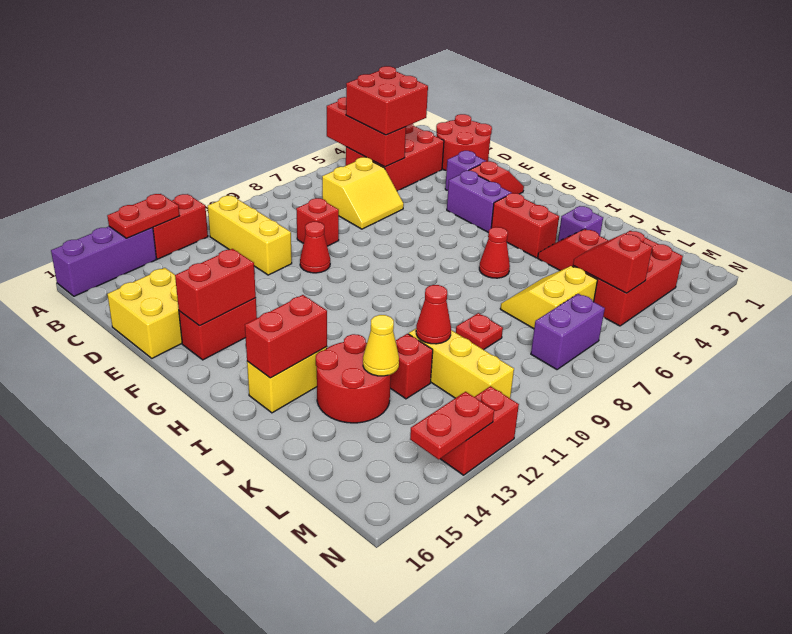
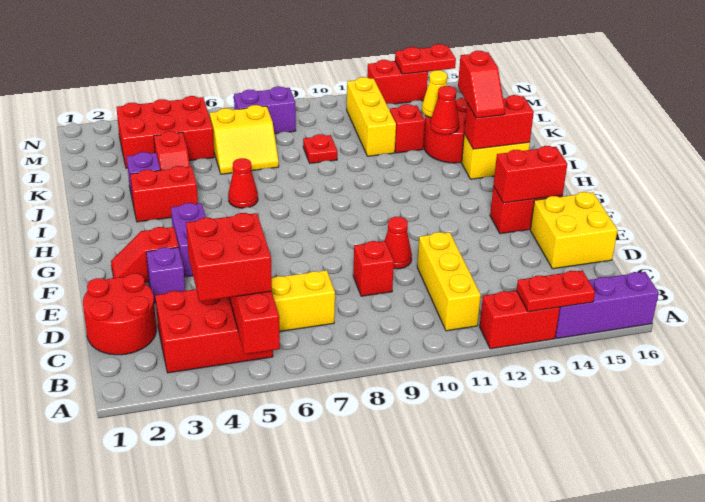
red brick H4:I4 level 1 -> red brick I3:I4 level 1
red cone K11 level 2 -> red cone J13 level 2
red slope L5:M5 level 2 top M -> red slope I14:J14 level 3 top J

